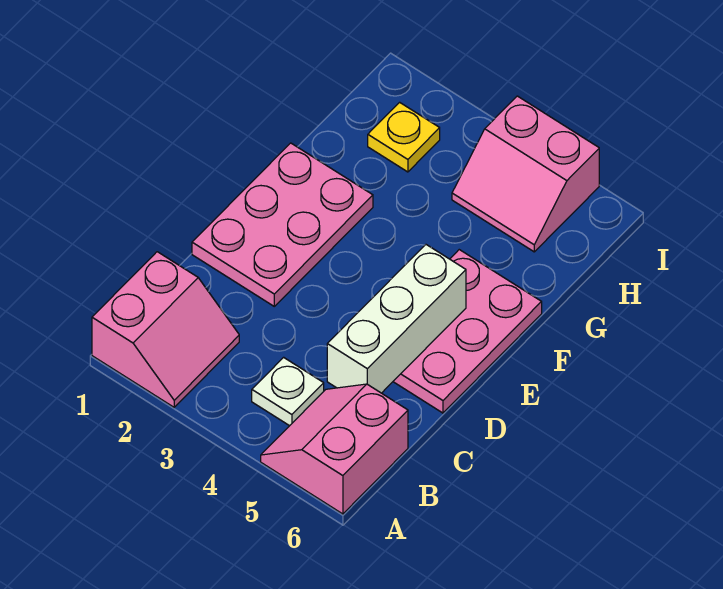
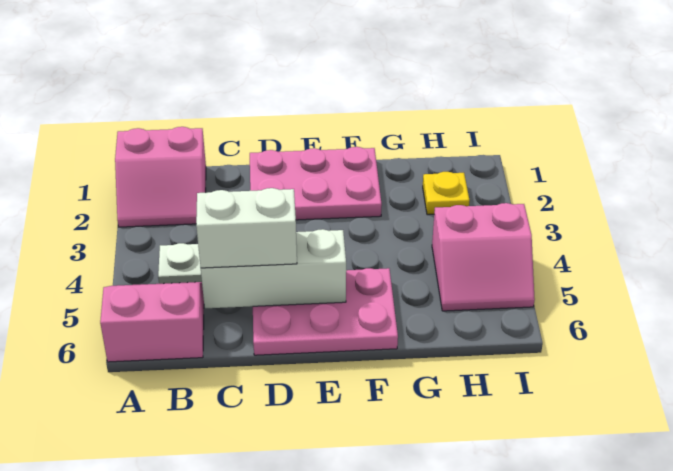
none -> white brick C5:D5 level 3
pink slope H4:I5 level 1 top I -> pink slope H4:I5 level 1 top 4

